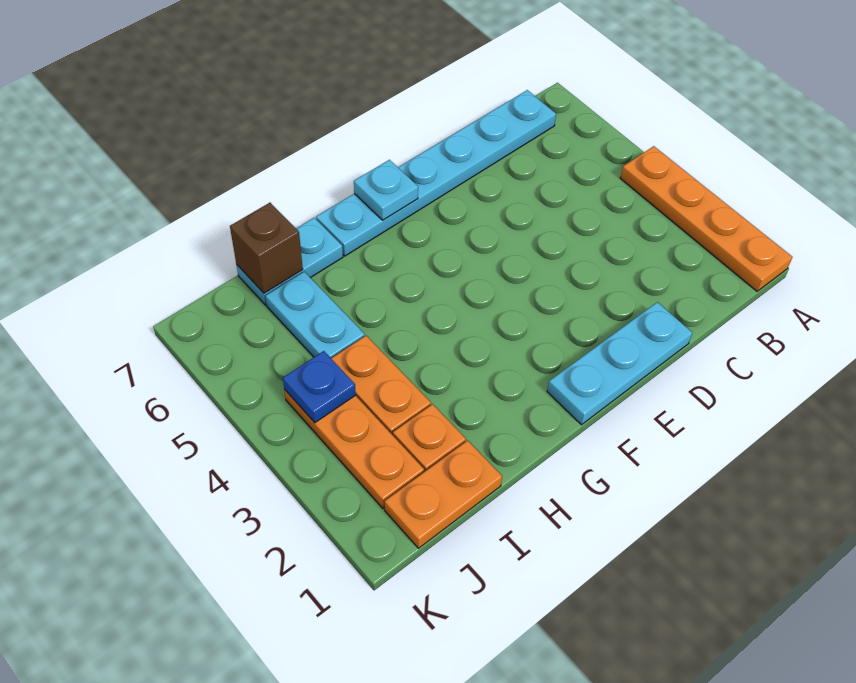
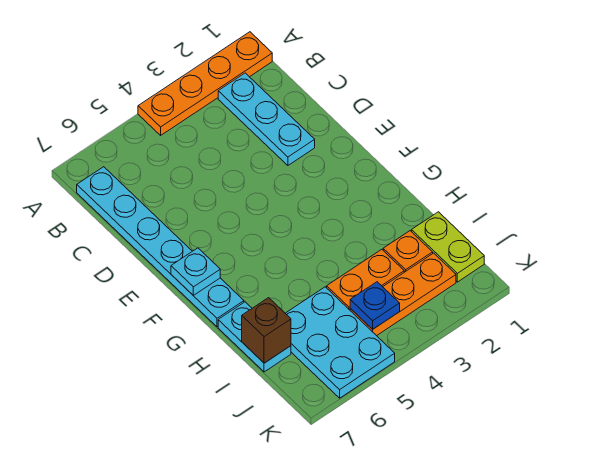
cyan plate D1:F1 level 1 -> cyan plate B2:D2 level 1
orange plate I1:J1 level 1 -> lime plate I1:J1 level 1
cyan plate I5:I6 level 1 -> cyan plate I5:K6 level 1

